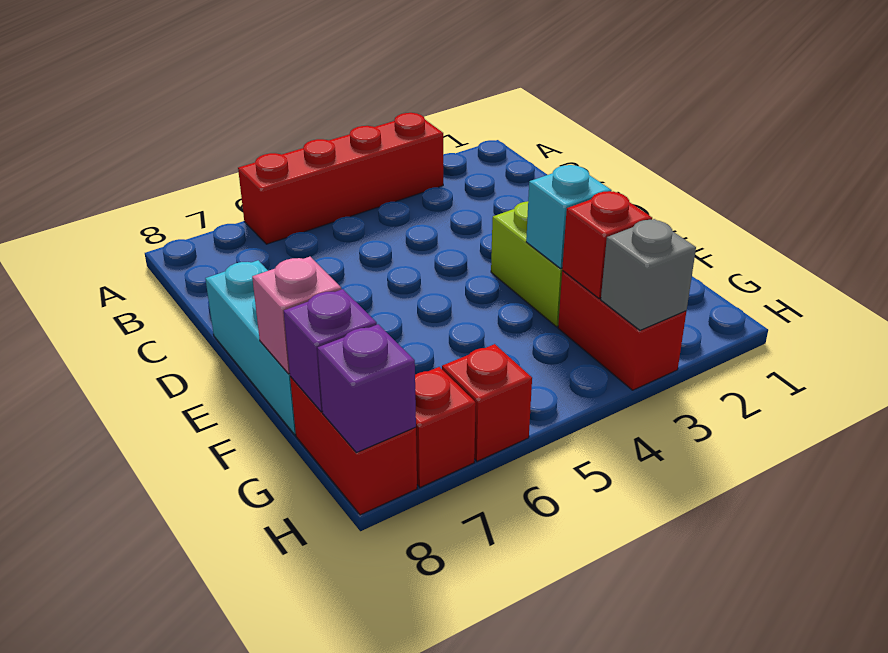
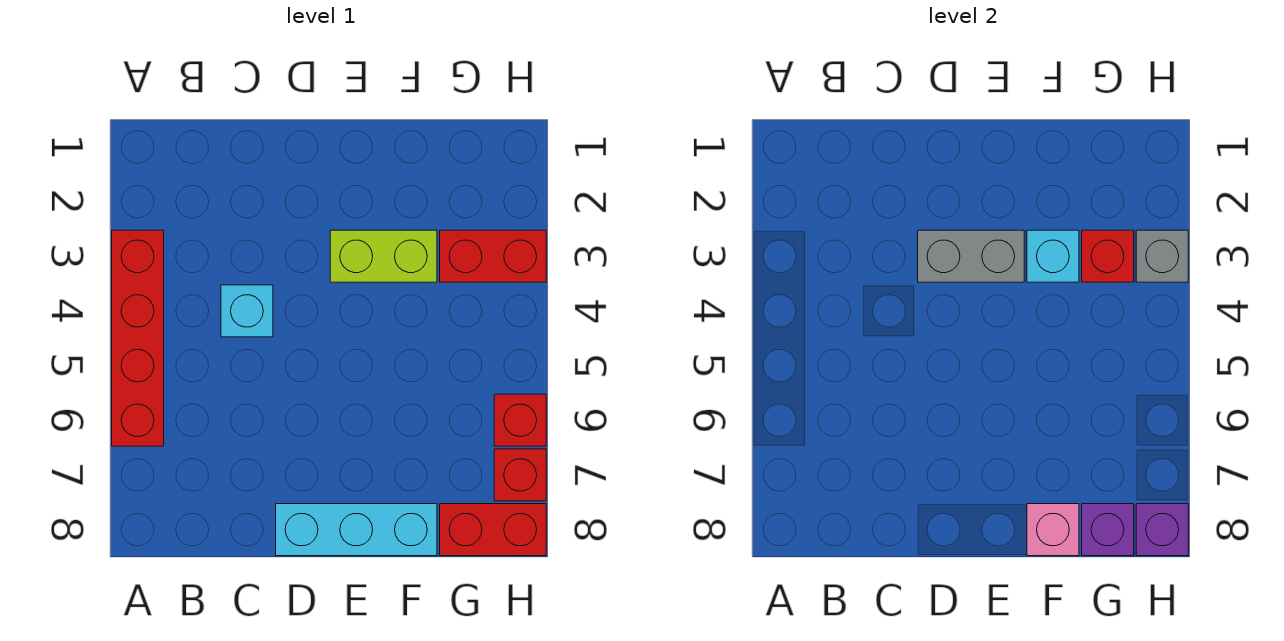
none -> cyan brick C4 level 1
none -> grey brick D3:E3 level 2

